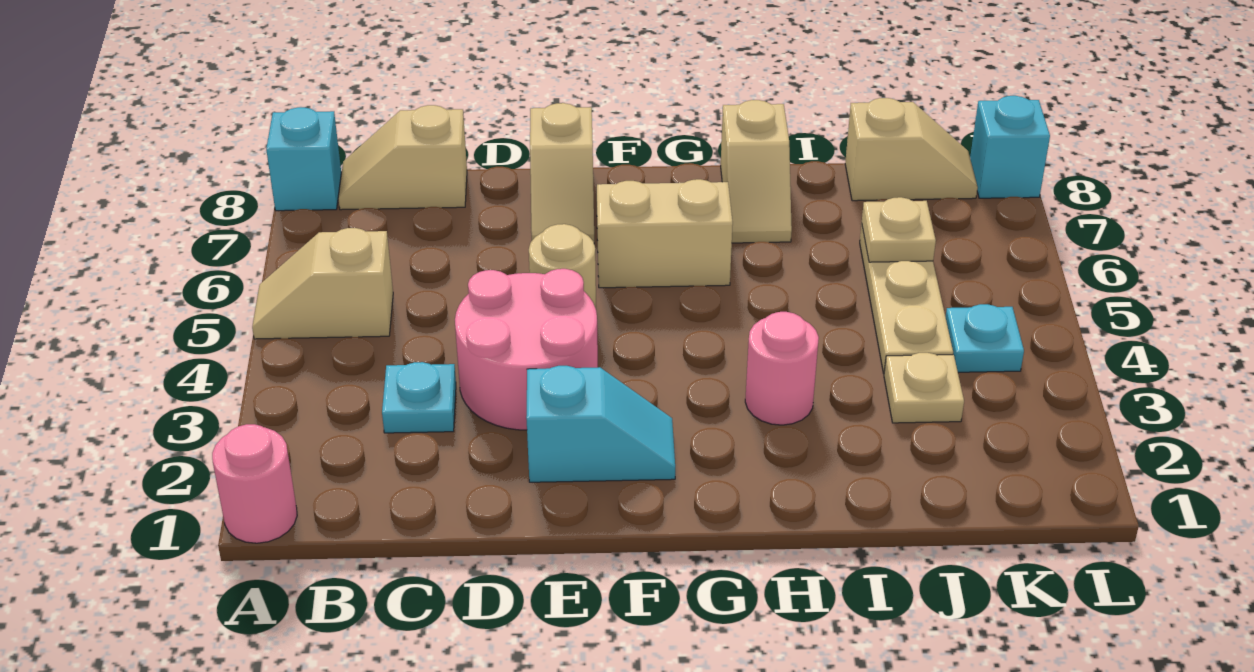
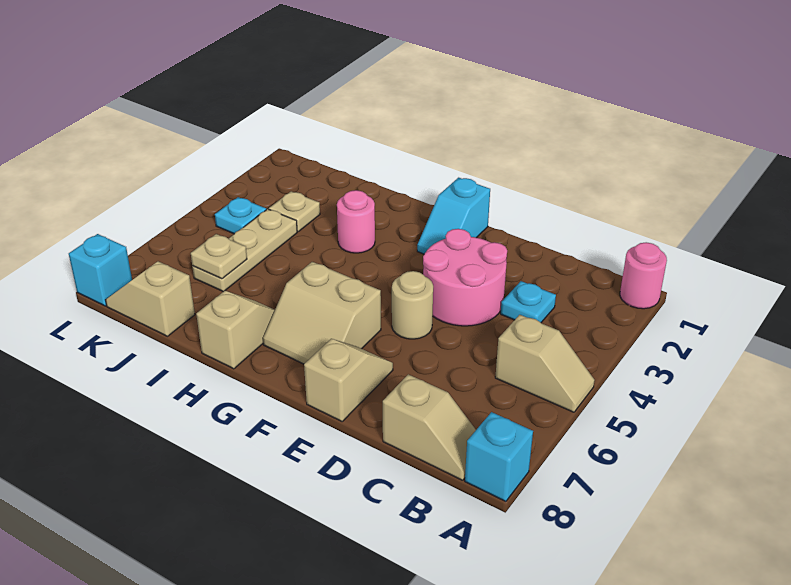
cyan slope E2:F2 level 1 top E -> cyan slope F1:F2 level 1 top 1

